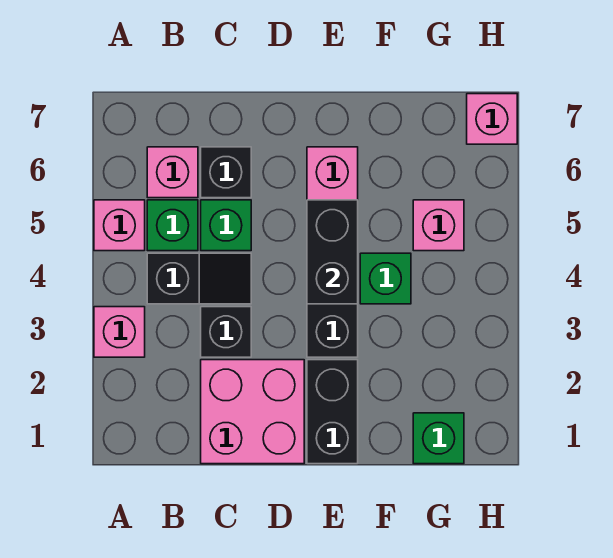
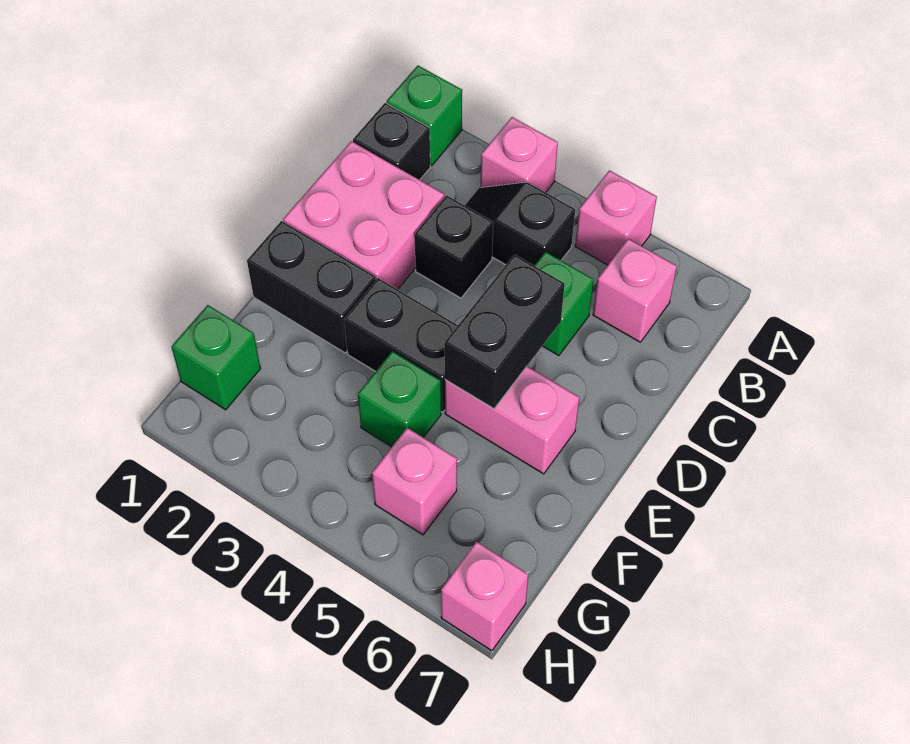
black slope B4:C4 level 1 top B -> black slope B3:B4 level 1 top 4
green brick B5 level 1 -> green brick A1 level 1
black brick C6 level 1 -> black brick B1 level 1
black brick E4:E5 level 2 -> black brick D5:E5 level 2

